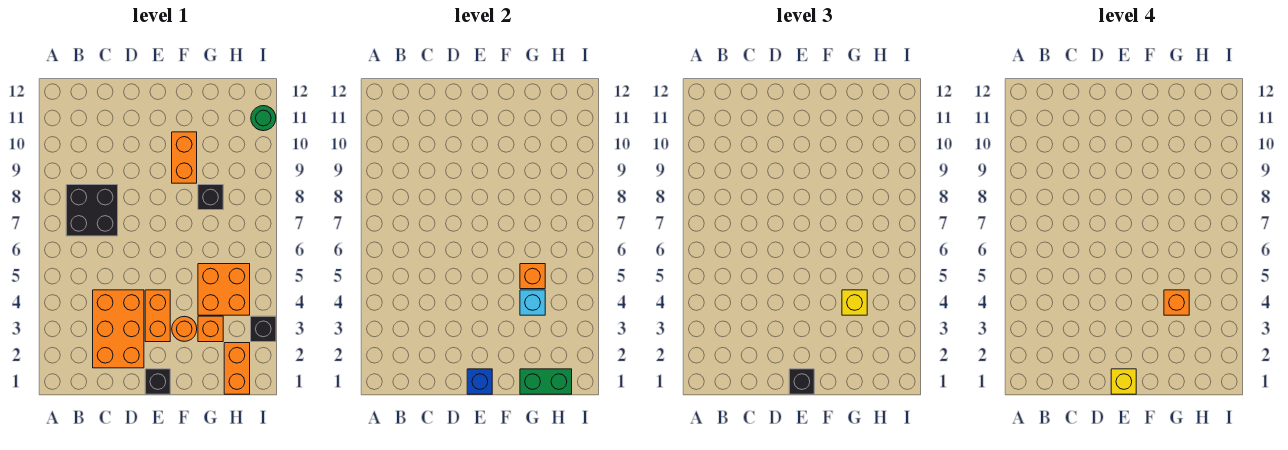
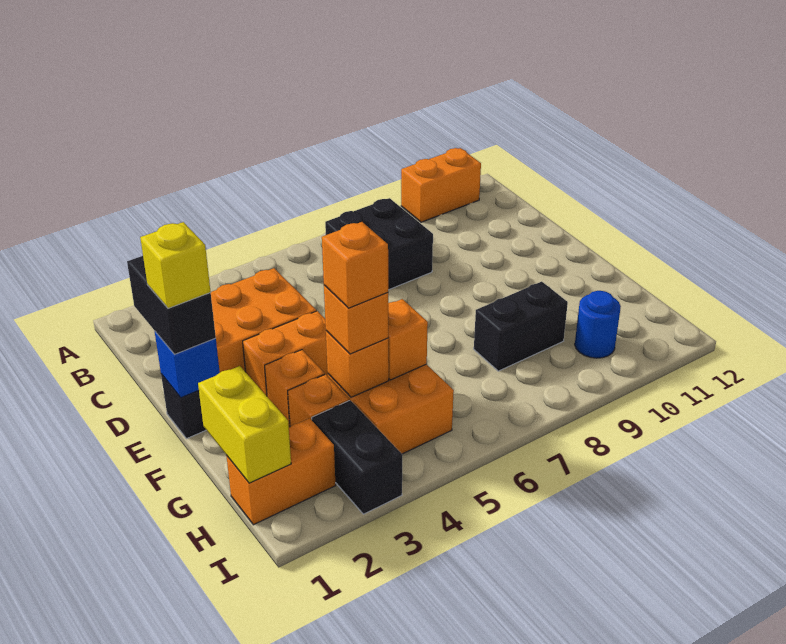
black brick E1 level 3 -> black brick D1:E1 level 3
orange round brick F3 level 1 -> orange brick F3 level 1
orange brick F9:F10 level 1 -> orange brick A10:A11 level 1
green brick G1:H1 level 2 -> yellow brick G1:H1 level 2
cyan brick G4 level 2 -> orange brick G4 level 2
yellow brick G4 level 3 -> orange brick G4 level 3
black brick G8 level 1 -> black brick G8:G9 level 1
none -> blue round brick H10 level 1
black brick I3 level 1 -> black brick H3:I3 level 1
green round brick I11 level 1 -> none

